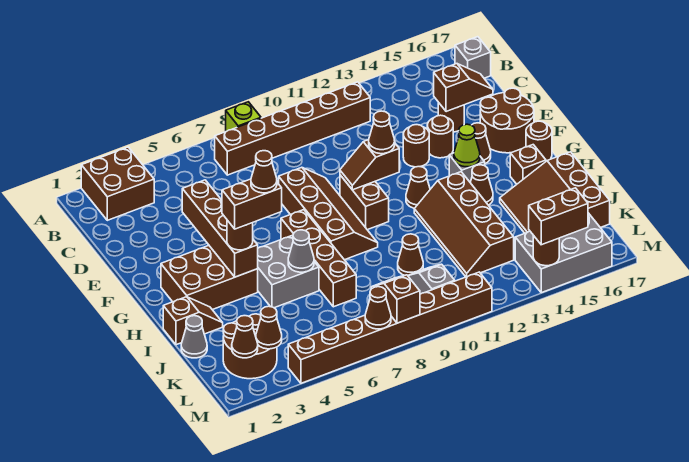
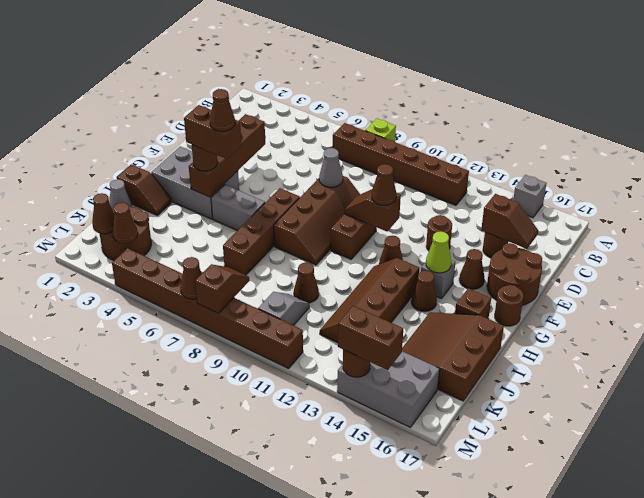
brown brick A2:B3 level 1 -> none
grey brick B17 level 1 -> grey brick A15 level 1
brown round brick E14 level 1 -> none
brown brick G2:H4 level 1 -> grey brick G2:H4 level 1
grey brick H5:I6 level 1 -> grey brick H5:H6 level 1
grey cone I6 level 2 -> grey cone E8 level 2

